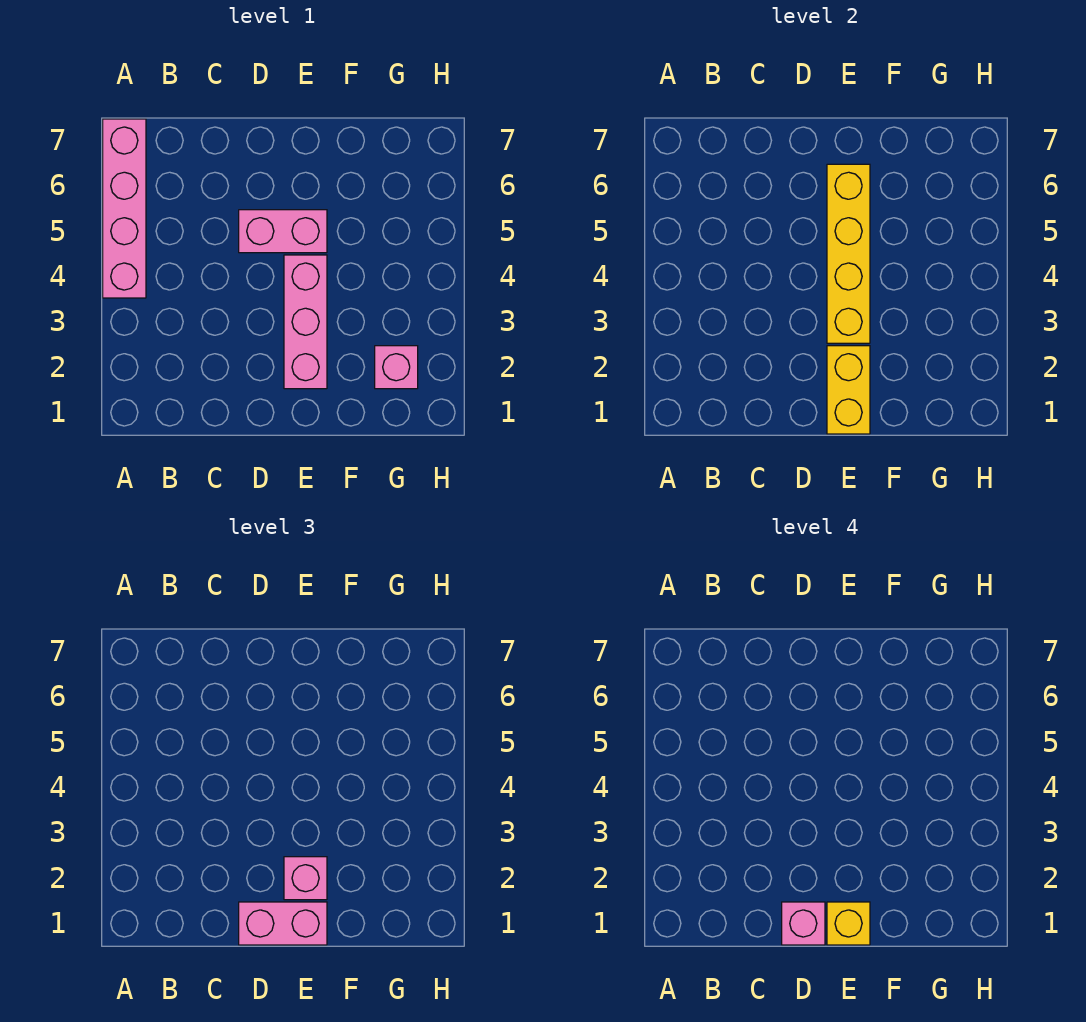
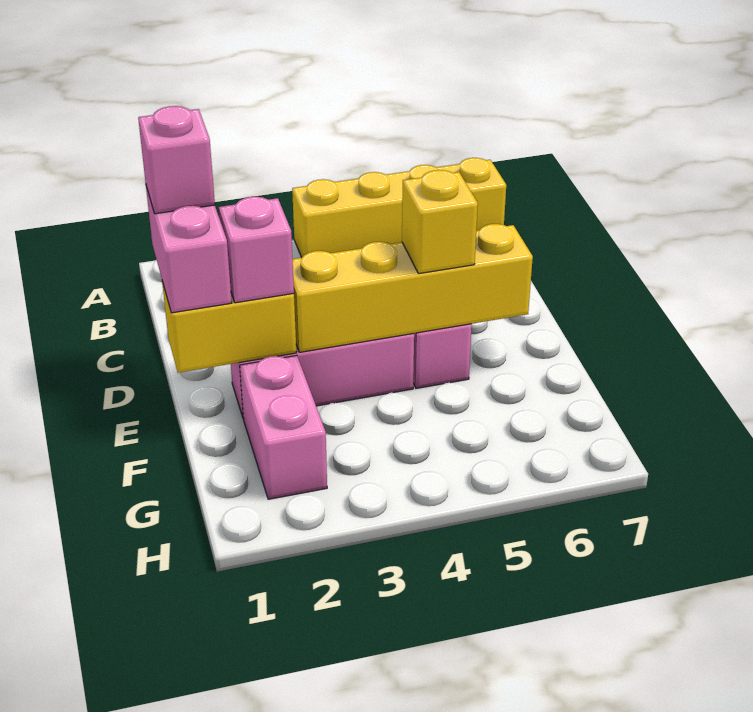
pink brick A4:A7 level 1 -> yellow brick A4:A7 level 1
yellow brick E1 level 4 -> yellow brick E5 level 3
pink brick G2 level 1 -> pink brick F2:G2 level 1

